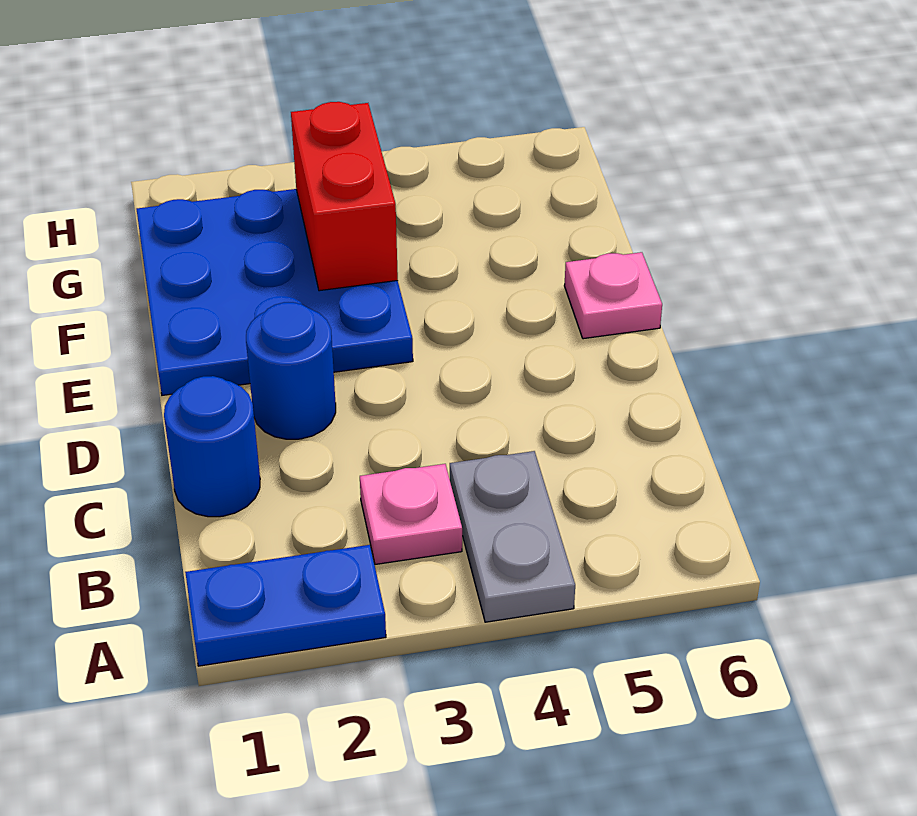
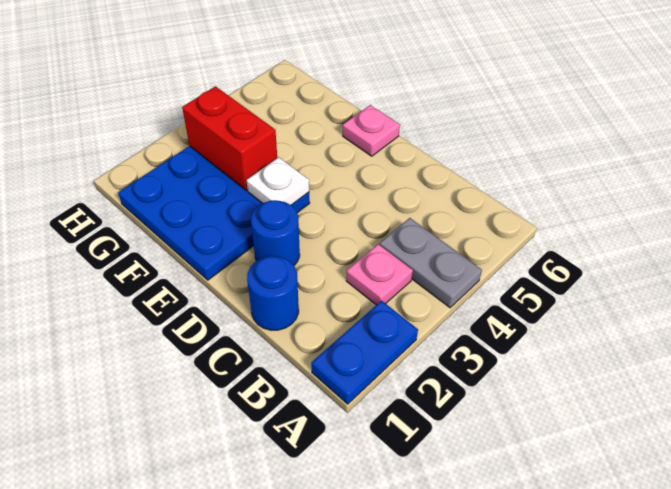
none -> white plate E3 level 2

